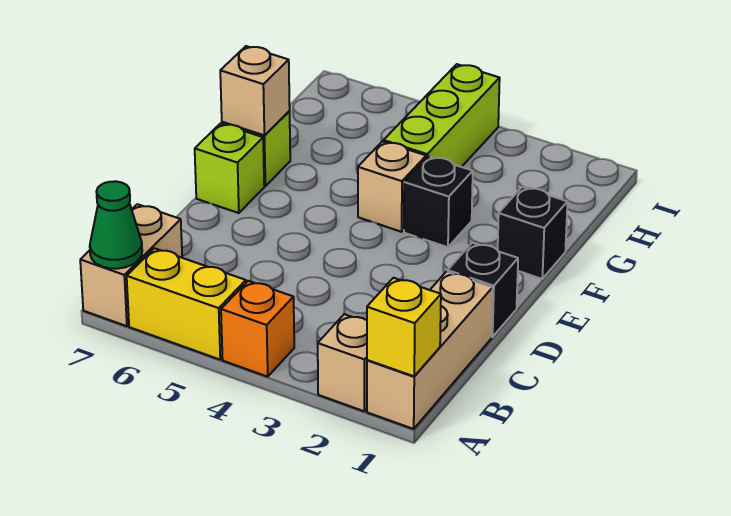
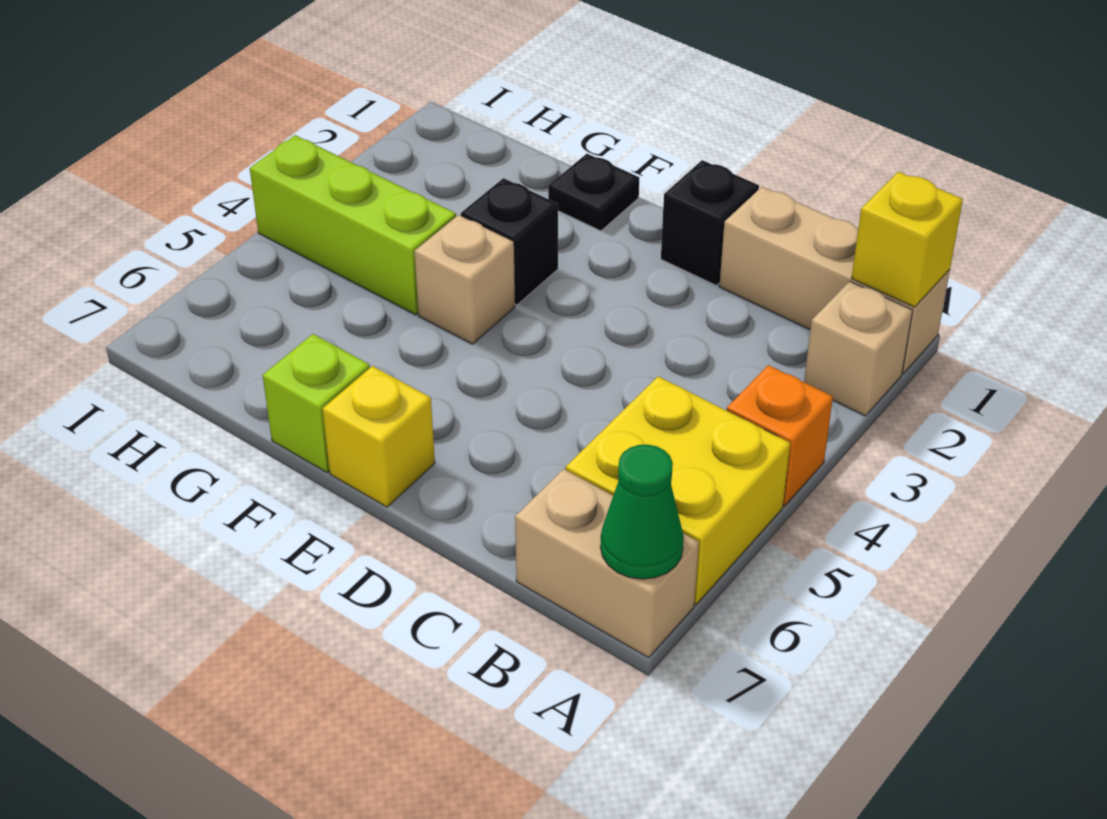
yellow brick A5:A6 level 1 -> yellow brick A5:B6 level 1
lime brick E7 level 1 -> yellow brick E7 level 1
black brick F1 level 1 -> black plate F1 level 1
tan brick F7 level 2 -> none

